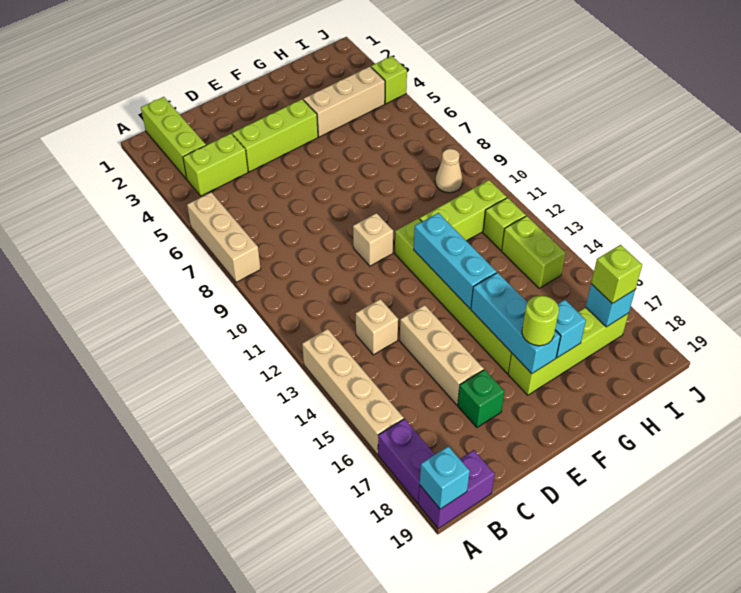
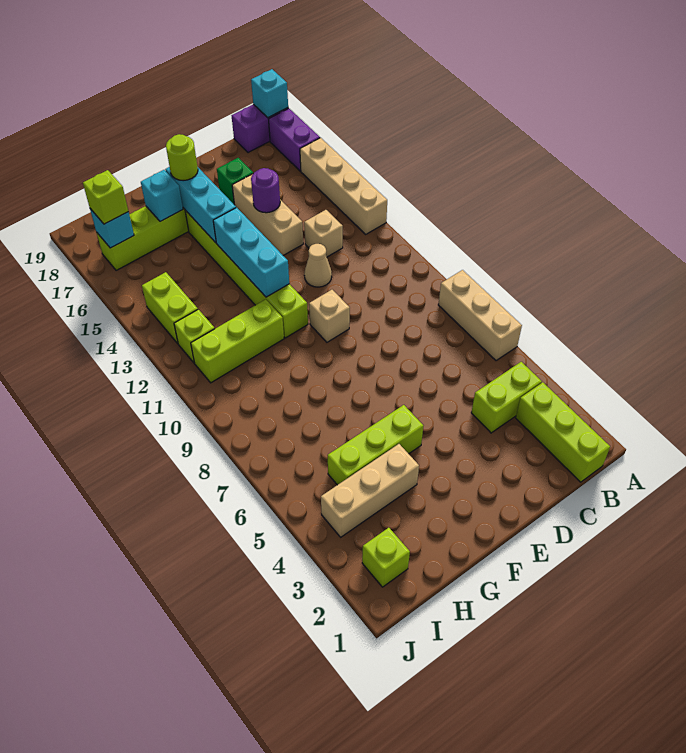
lime brick D4:F4 level 1 -> lime brick F5:H5 level 1
none -> purple round brick D15 level 2
tan cone I9 level 1 -> tan cone D12 level 1
lime brick J4 level 1 -> lime brick I2 level 1

